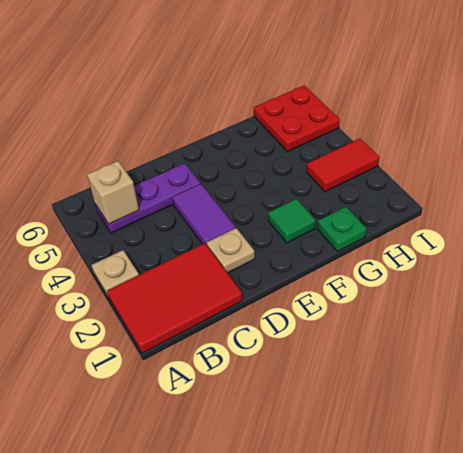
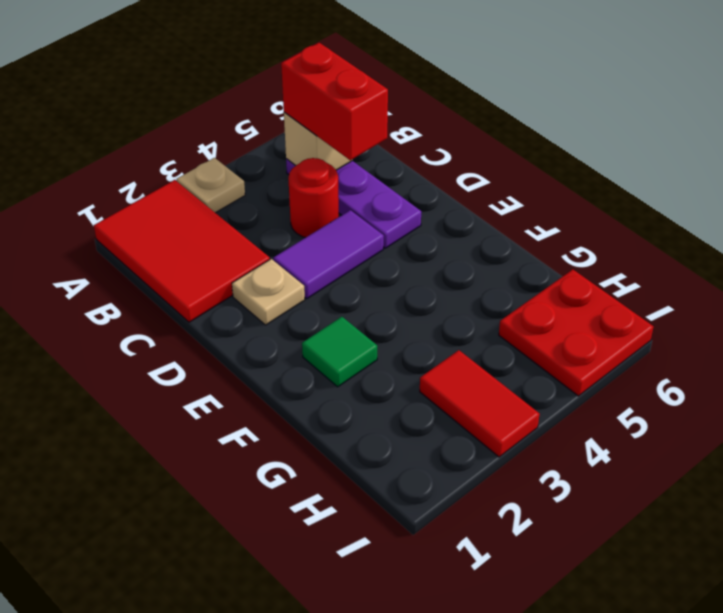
none -> red brick B5:C5 level 3
none -> red round brick C4 level 1
green plate G1 level 1 -> none

